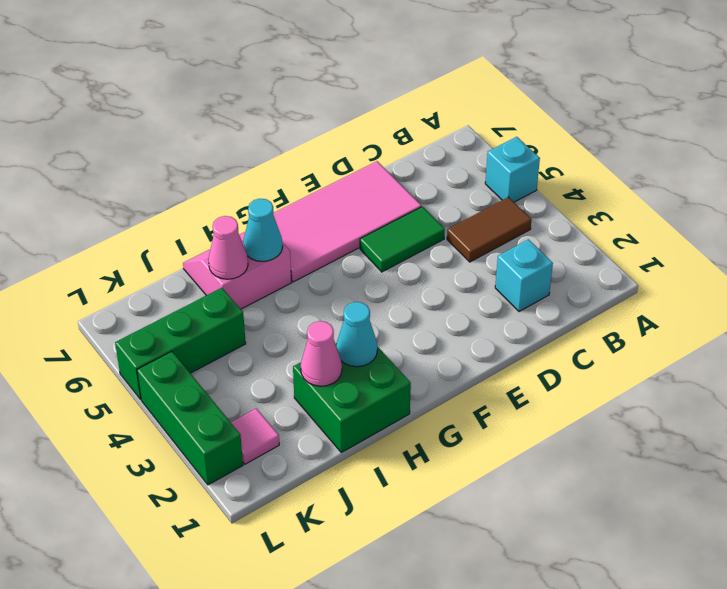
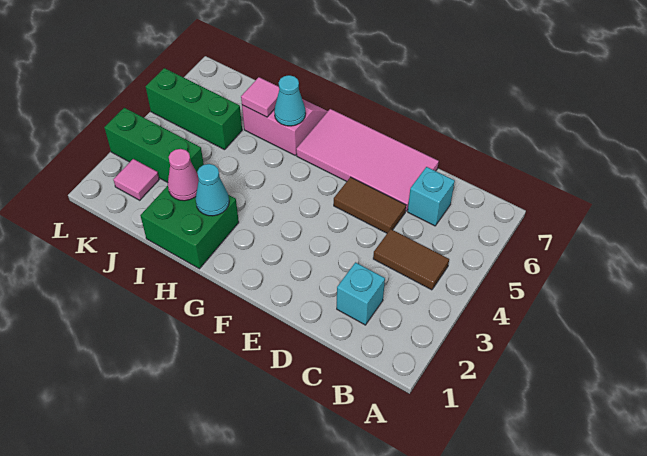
cyan brick A5 level 1 -> cyan brick C6 level 1
green tile D5:E5 level 1 -> brown tile D5:E5 level 1
pink cone I6 level 2 -> pink tile I6 level 2
green brick L2:L4 level 1 -> green brick J3:L3 level 1

